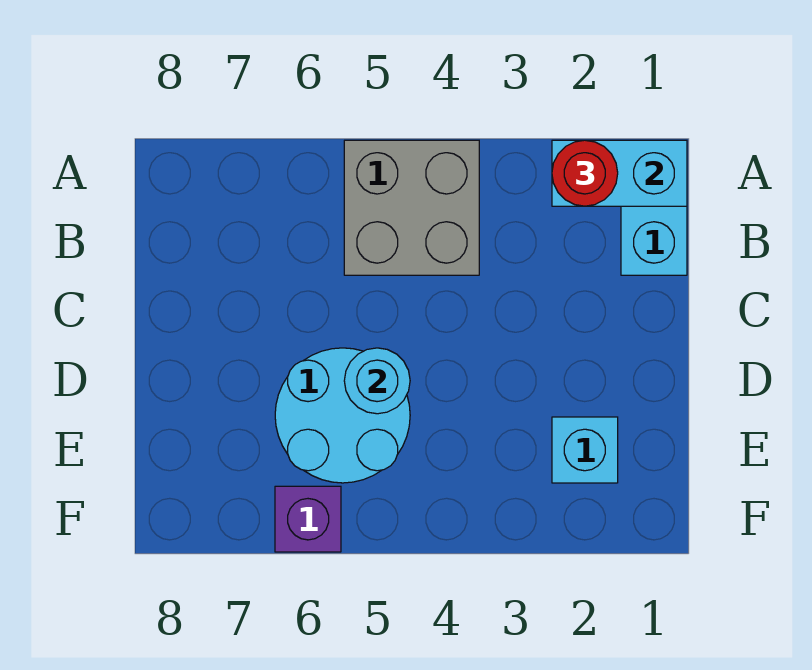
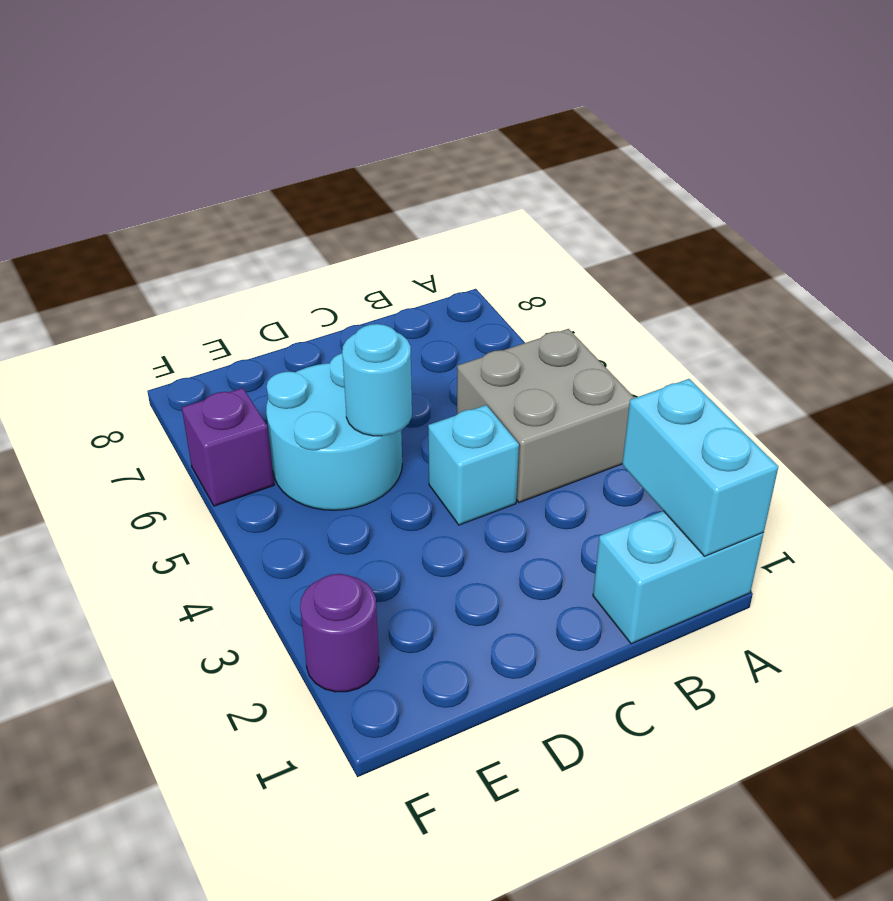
red round brick A2 level 3 -> none
cyan brick E2 level 1 -> cyan brick C4 level 1
none -> purple round brick F2 level 1

